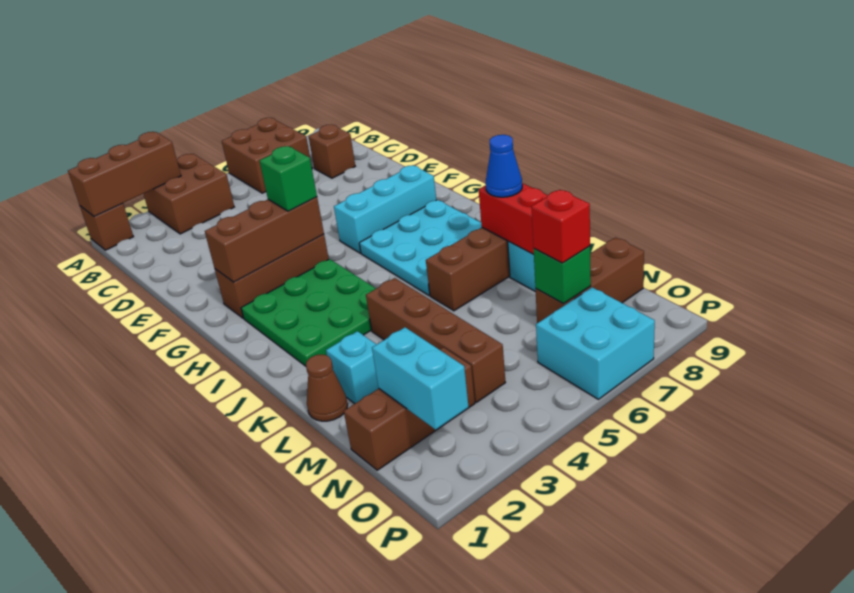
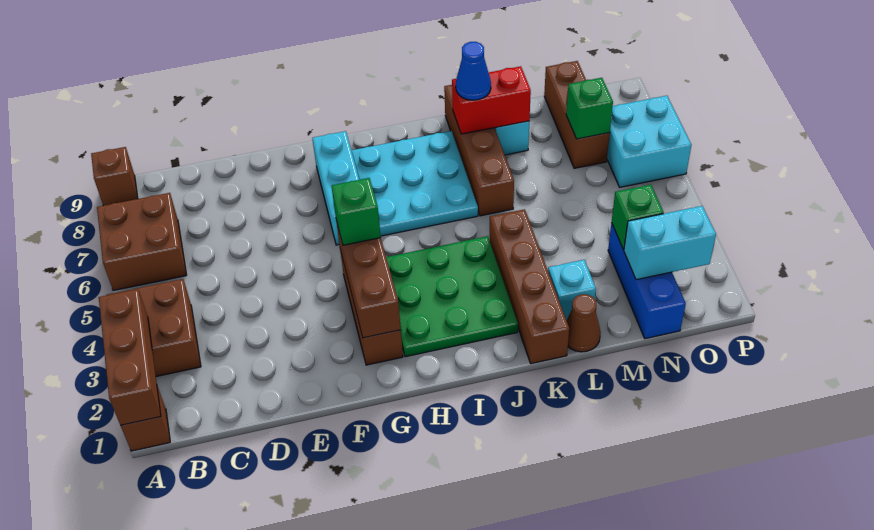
brown brick C8 level 1 -> brown brick A9 level 1
brown brick K4:N4 level 1 -> brown brick K1:K4 level 1
brown brick N1:N3 level 1 -> blue brick N1:N3 level 1
none -> green brick N3 level 2
red brick N7 level 3 -> none

